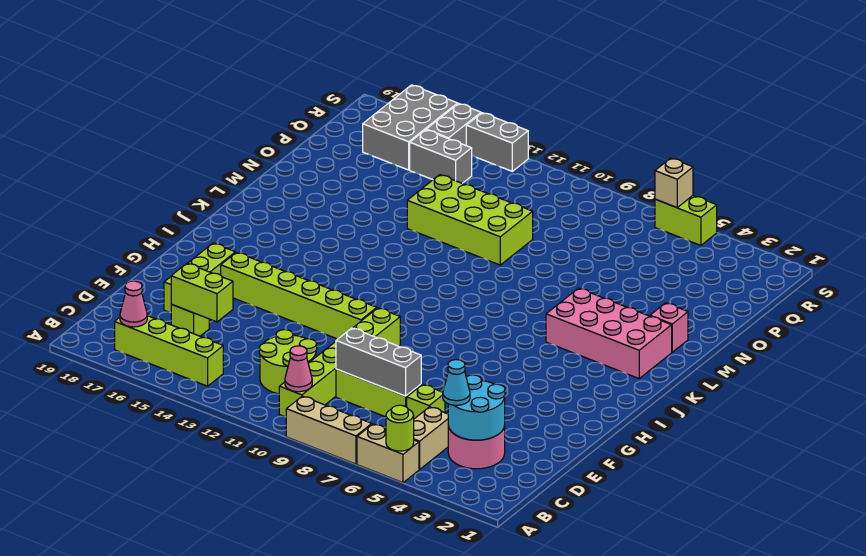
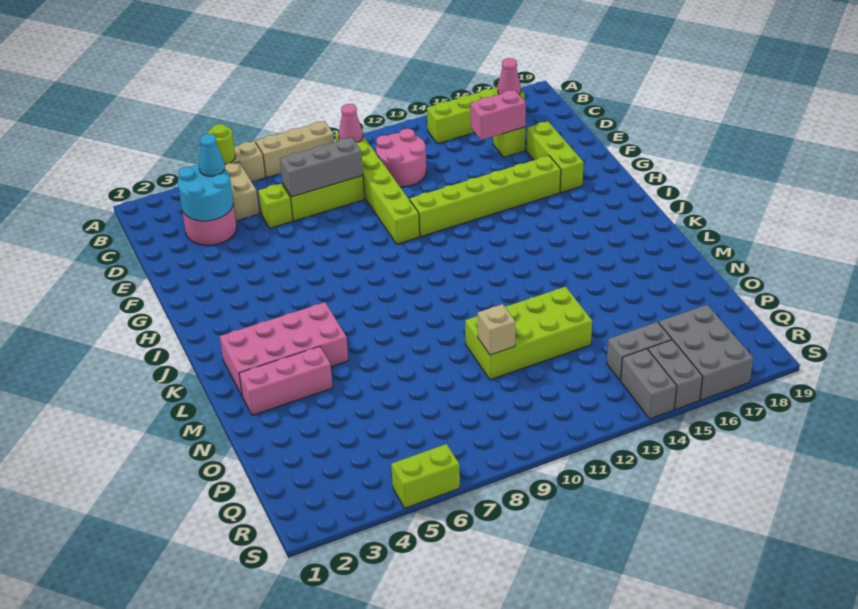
lime round brick C11:D12 level 1 -> pink round brick C11:D12 level 1
lime brick D15:D16 level 2 -> pink brick D15:D16 level 2
pink brick M2 level 1 -> pink brick M2:M4 level 1
tan brick S6 level 2 -> tan brick O10 level 2
grey brick S13:S14 level 1 -> grey brick R14:S14 level 1

